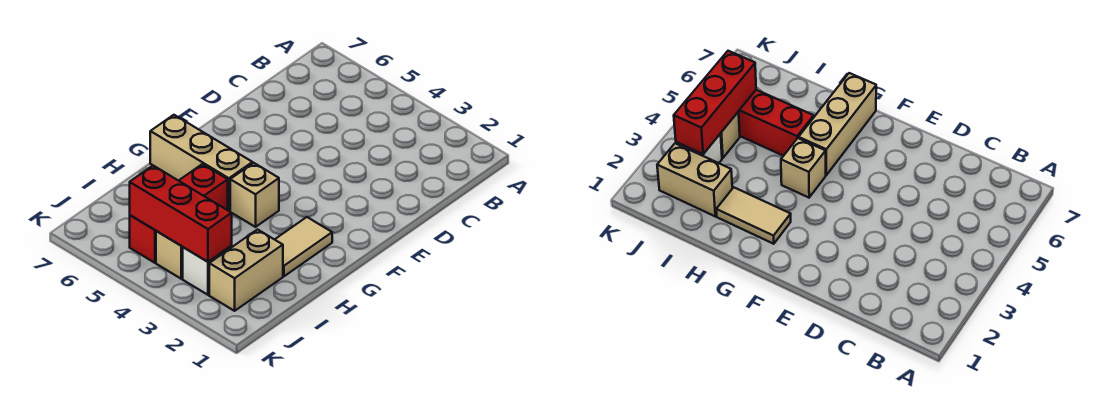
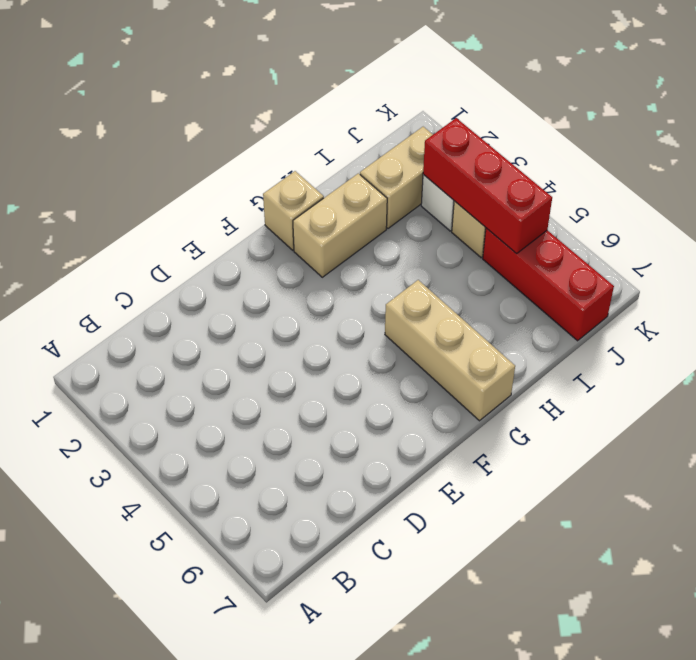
tan tile G2:H2 level 1 -> tan brick G2:H2 level 1
tan brick G4 level 1 -> tan brick G1 level 1
red brick H5:J5 level 1 -> red brick J5:J7 level 1

